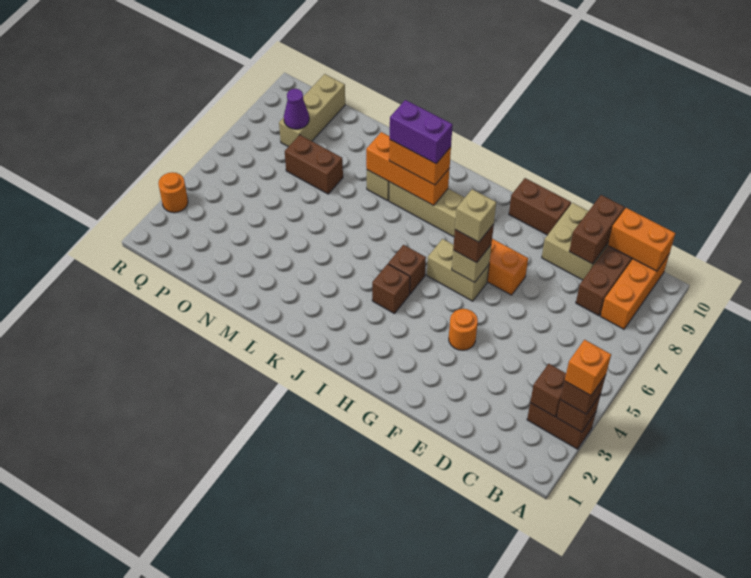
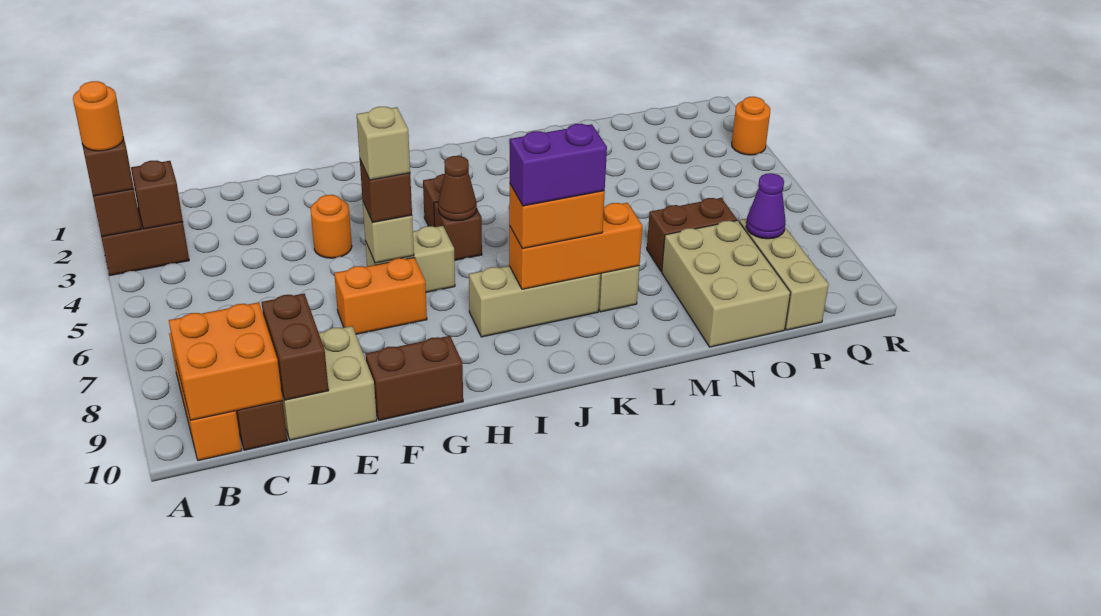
orange brick A3 level 4 -> orange round brick A3 level 4
orange brick B10:C10 level 2 -> orange brick B9:C10 level 2
none -> brown cone I5 level 2
none -> tan brick N8:O10 level 1

